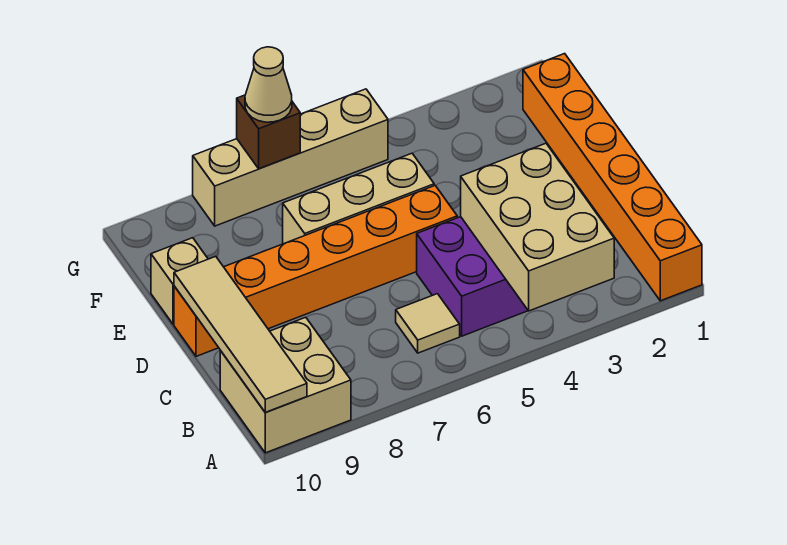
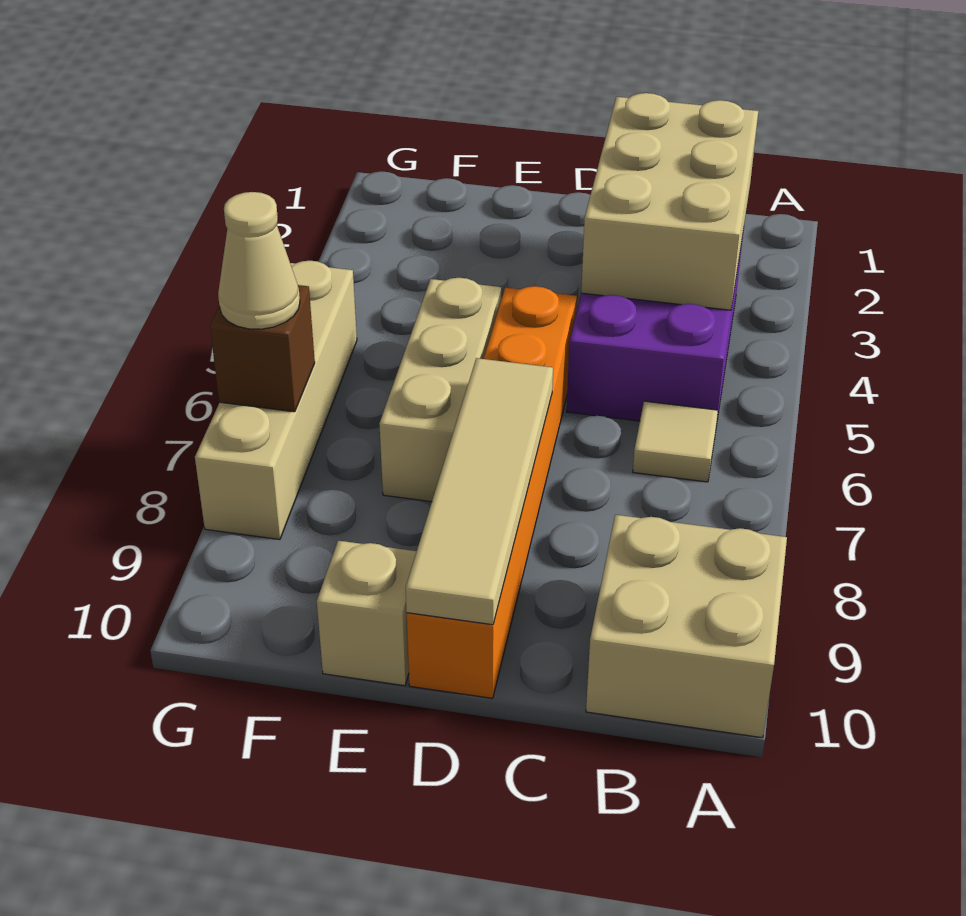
orange brick A1:F1 level 1 -> none
tan brick A3:C4 level 2 -> tan brick B2:C4 level 2
tan tile A10:D10 level 2 -> tan tile D7:D10 level 2

